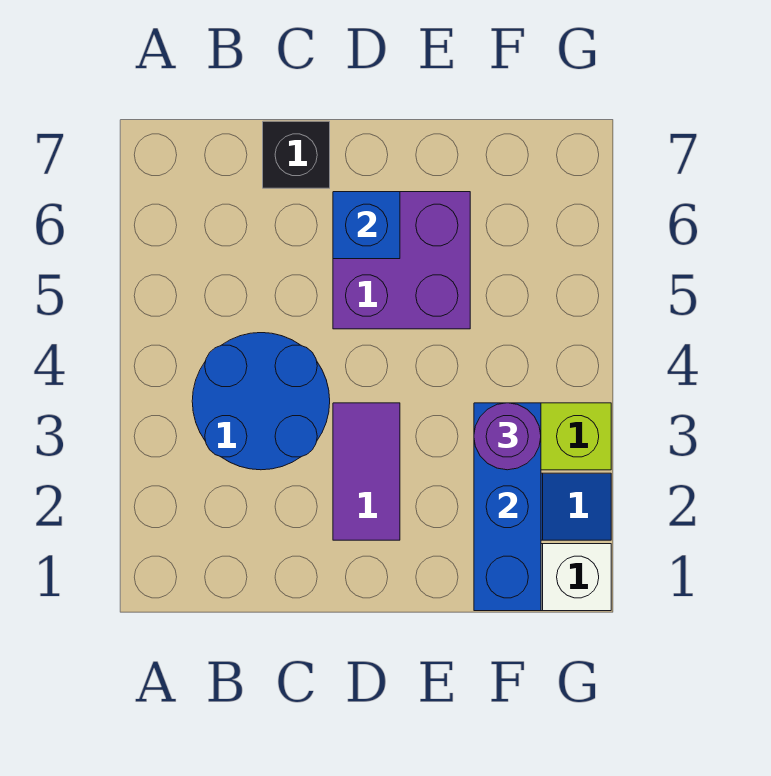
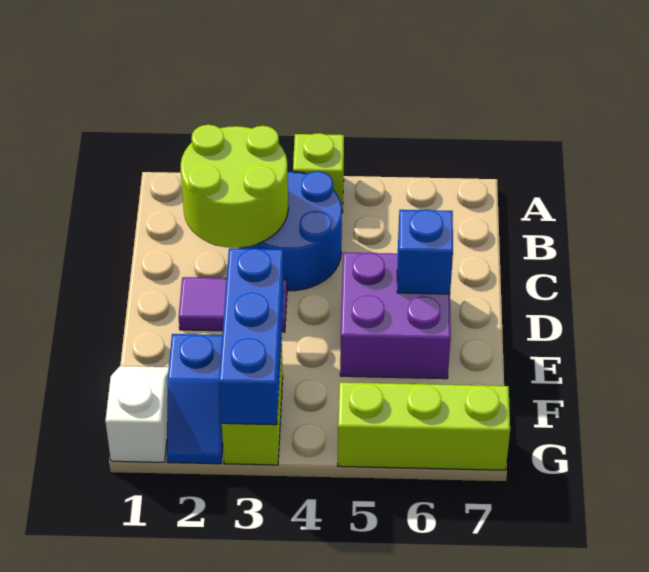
none -> lime brick A4 level 1
none -> lime round brick B2:C3 level 2
black brick C7 level 1 -> none
blue brick F1:F3 level 2 -> blue brick E3:G3 level 2
purple round brick F3 level 3 -> none
none -> lime brick G5:G7 level 1

